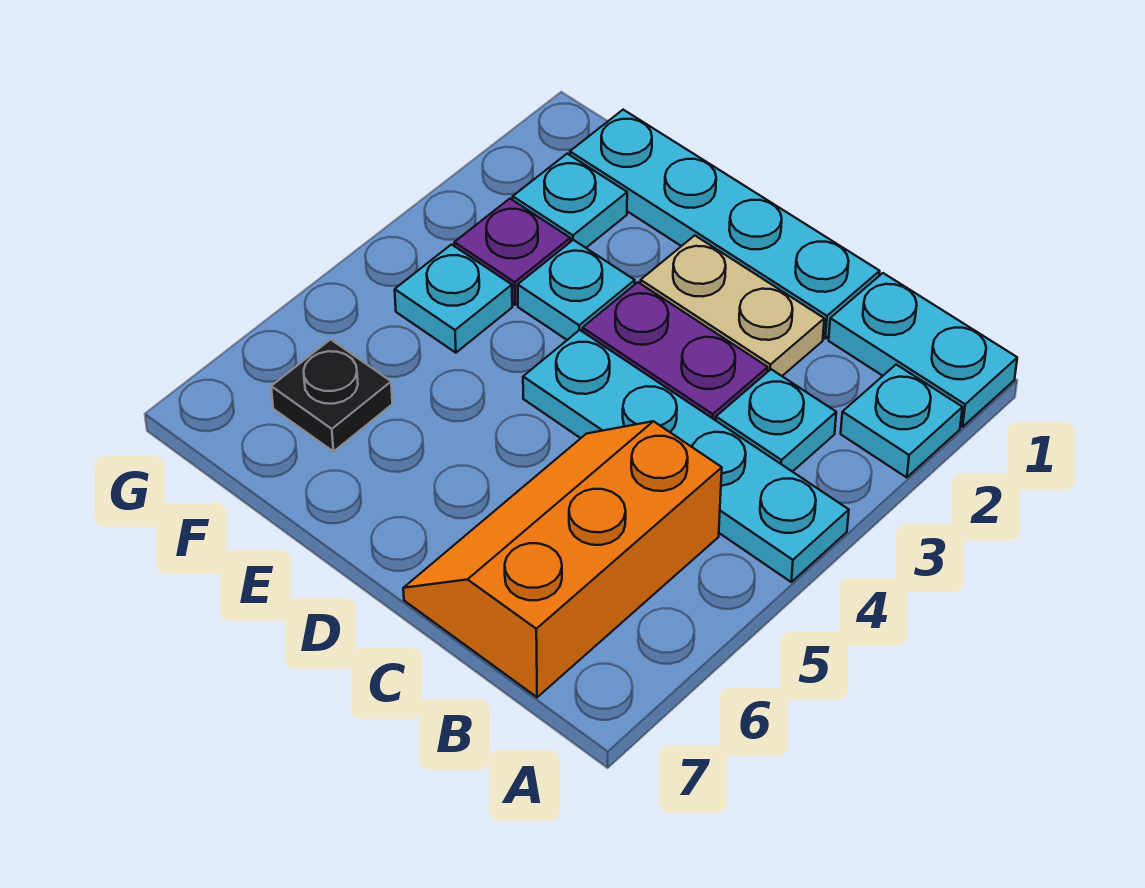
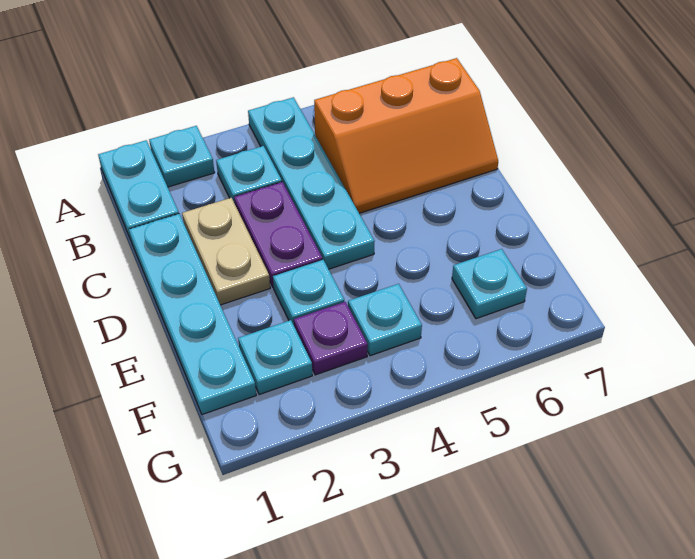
black plate F6 level 1 -> cyan plate F6 level 1

